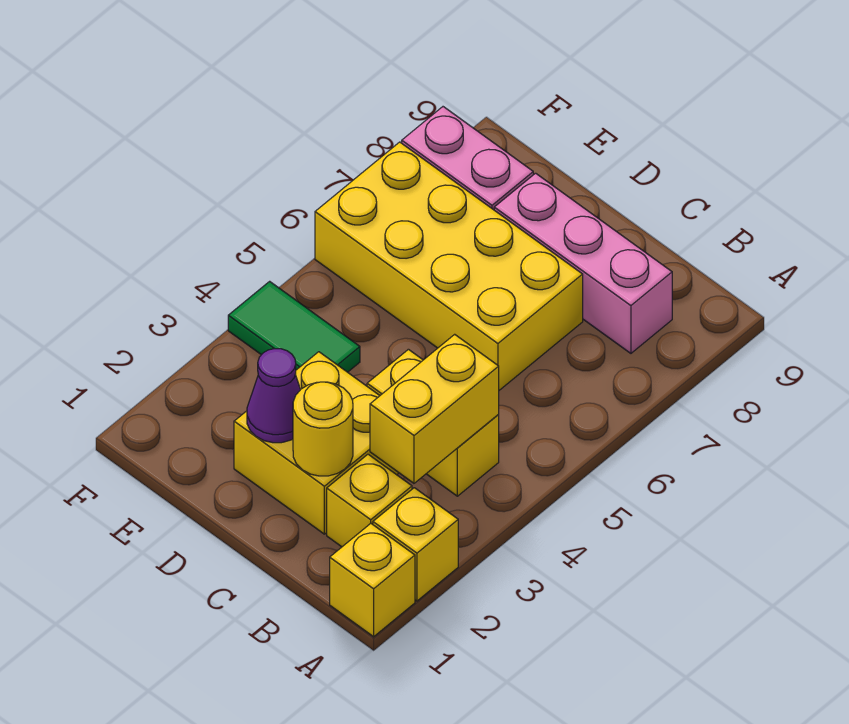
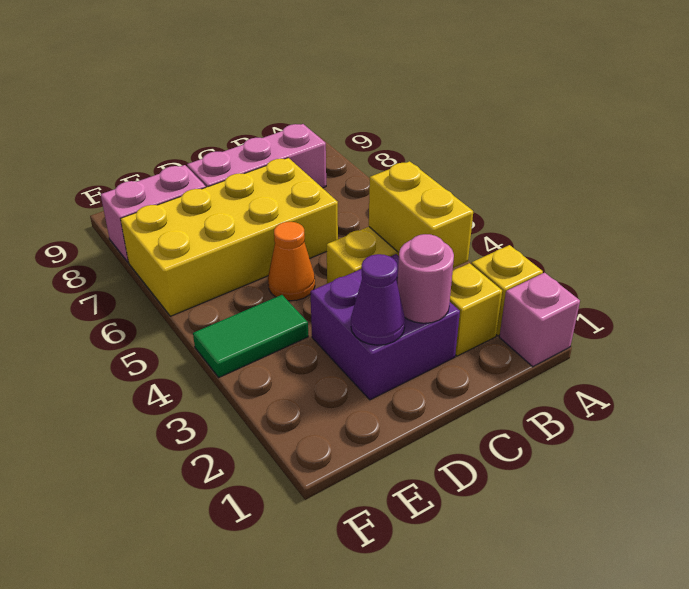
yellow brick A1 level 1 -> pink brick A1 level 1
yellow brick C2:D3 level 1 -> purple brick C2:D3 level 1
yellow round brick C2 level 2 -> pink round brick C2 level 2
none -> orange cone D5 level 1

